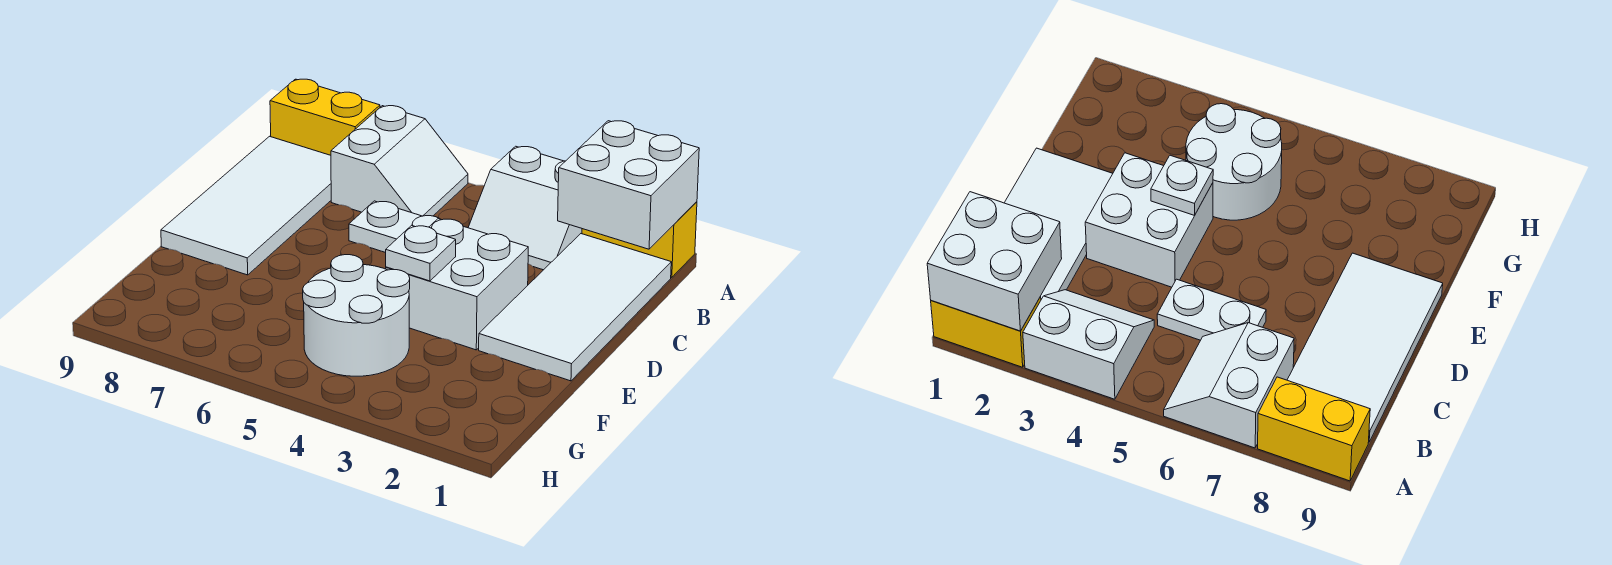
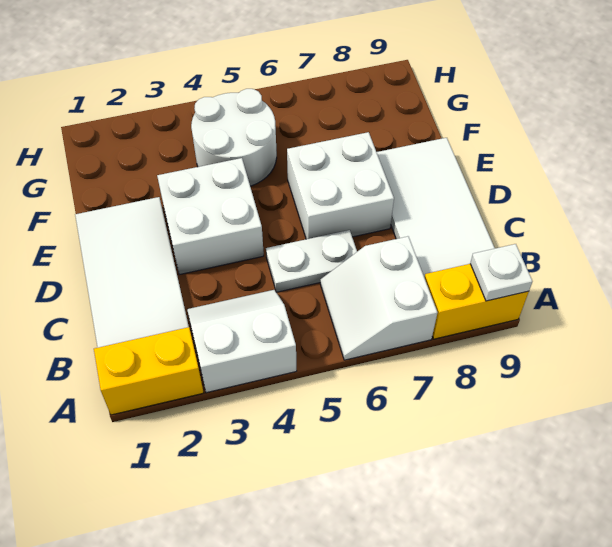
white brick A1:B2 level 2 -> white brick D6:E7 level 1
white plate E4 level 2 -> white plate A9 level 2

